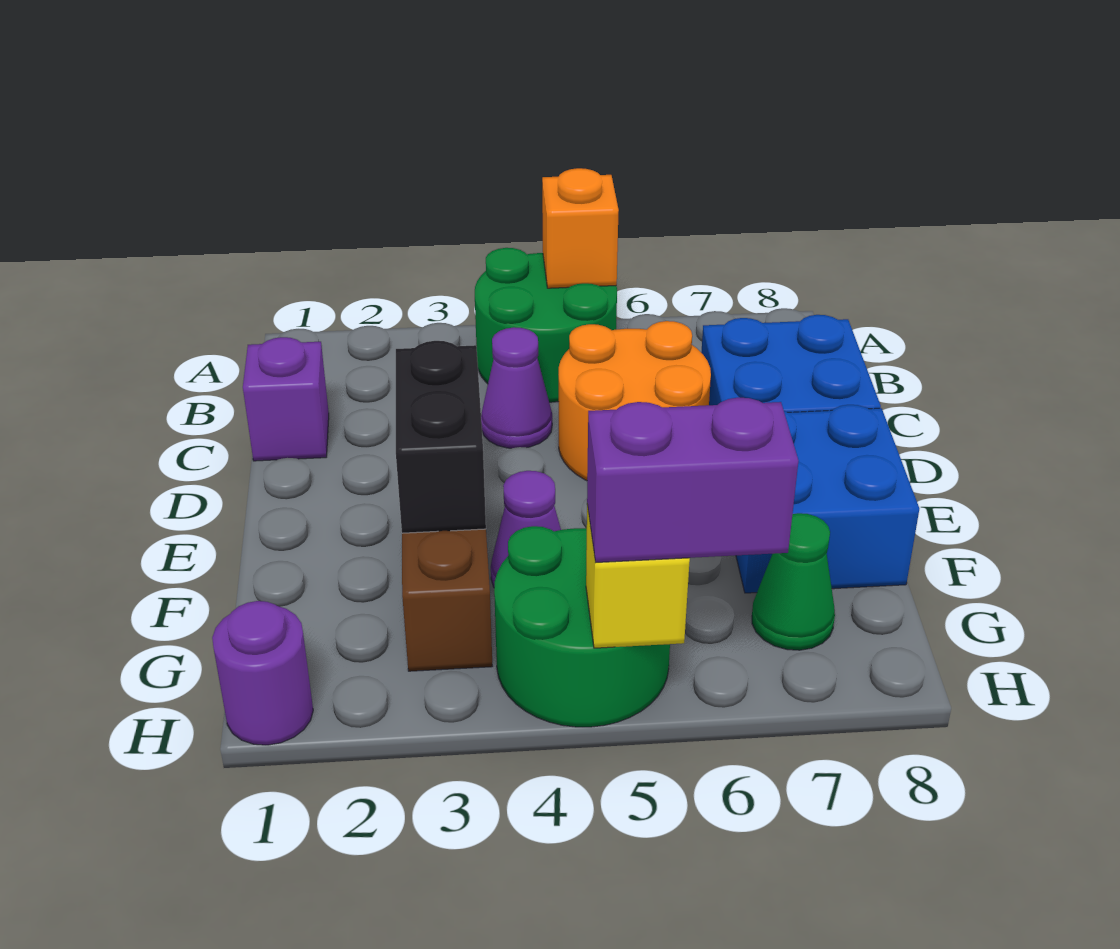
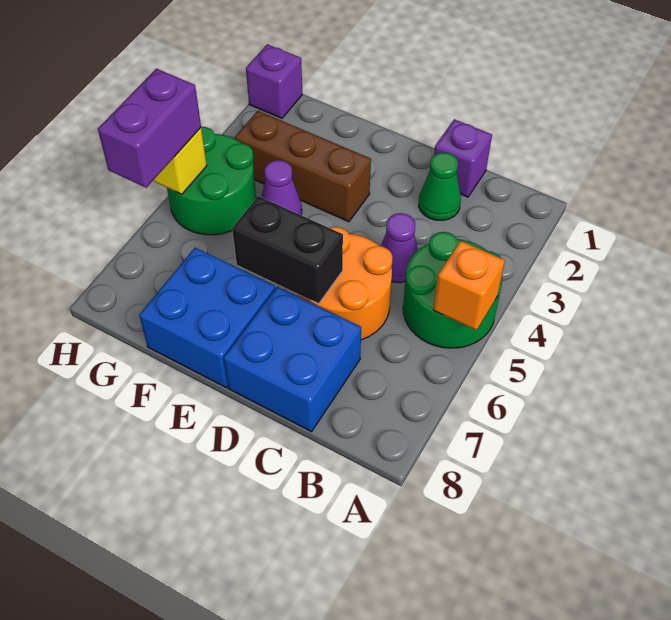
black brick E3:F3 level 2 -> black brick D6:E6 level 2
green cone G7 level 1 -> green cone C2 level 1
purple round brick H1 level 1 -> purple brick H1 level 1

